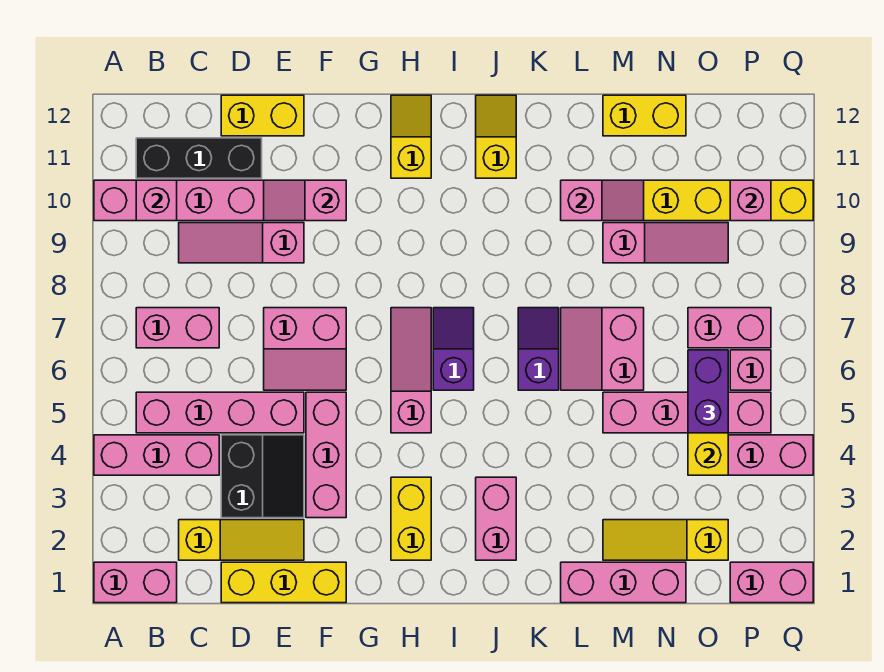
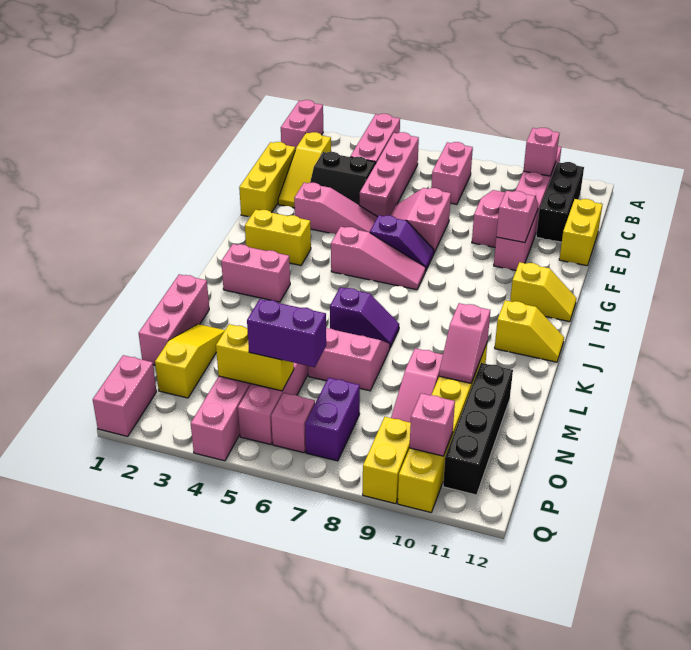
pink brick F3:F5 level 1 -> pink slope F3:F5 level 1 top 3
purple slope I6:I7 level 1 top 6 -> purple slope G6:G7 level 1 top 6
none -> black brick M11:P11 level 1
yellow brick M12:N12 level 1 -> yellow brick P9:Q9 level 1
pink brick O7:P7 level 1 -> purple brick O7:P7 level 1

